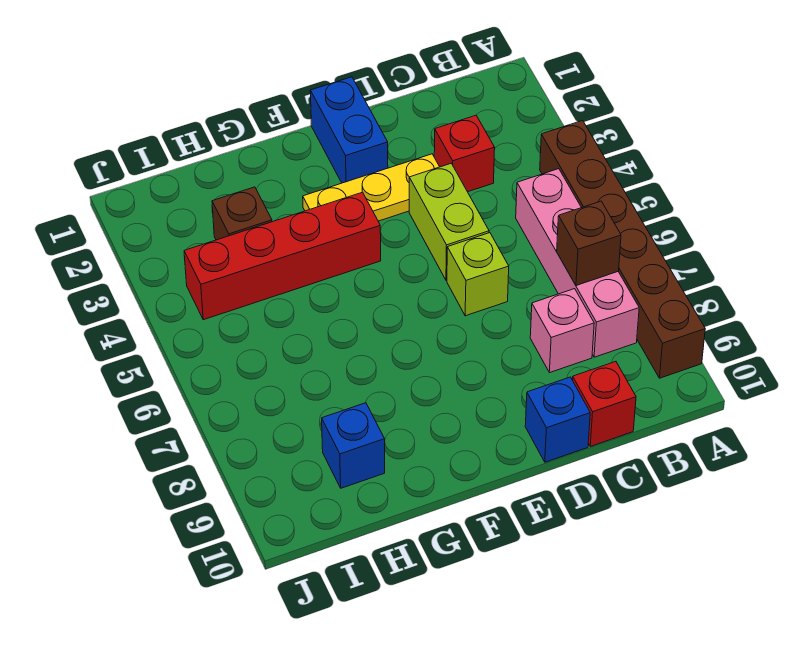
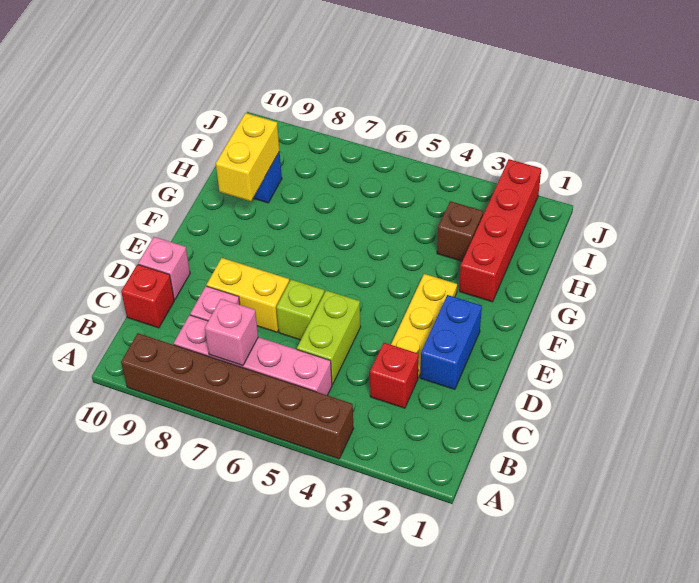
brown brick B7 level 2 -> pink brick B7 level 2
lime brick D4:D5 level 1 -> lime brick C5:D5 level 1
none -> yellow brick D7:D8 level 1
blue brick D10 level 1 -> pink brick D10 level 1
blue brick E1:E2 level 1 -> blue brick D2:E2 level 1
red brick F4:I4 level 1 -> red brick G2:J2 level 1
none -> yellow brick G9:H9 level 2

